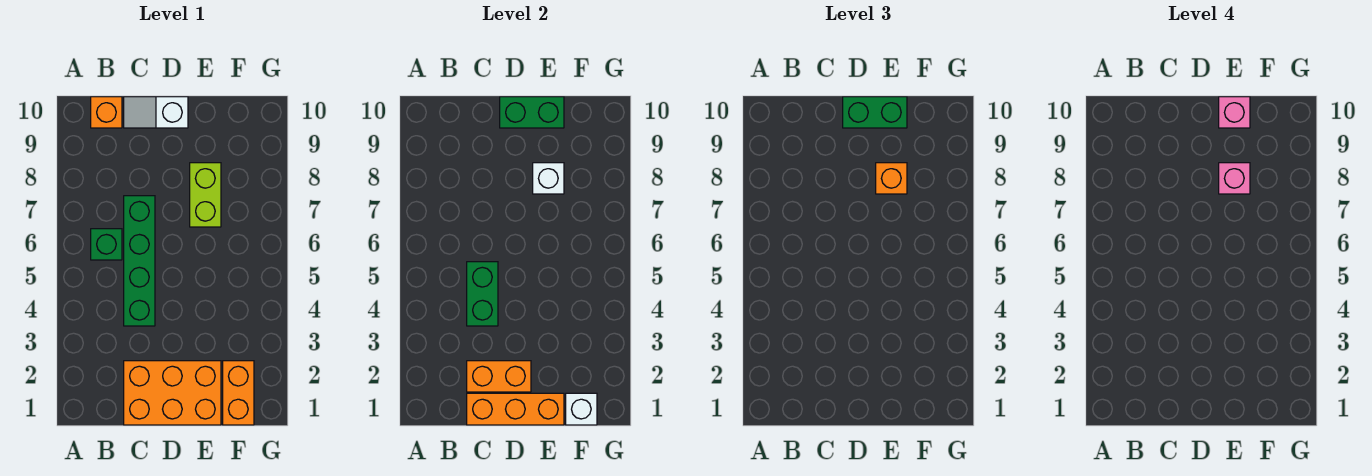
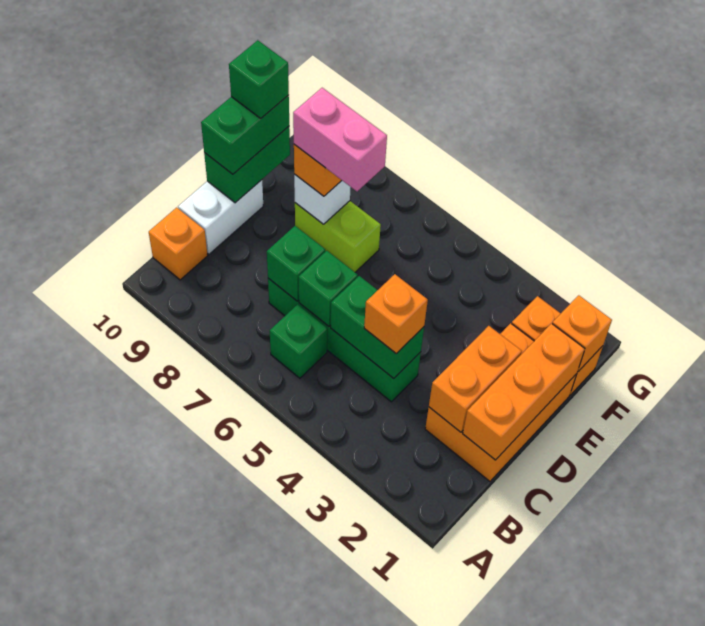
none -> orange brick C4 level 3
none -> green brick C6 level 2
none -> green brick C7 level 2
white slope C10:D10 level 1 top D -> white brick C10:D10 level 1
pink brick E8 level 4 -> pink brick E7:E8 level 4
pink brick E10 level 4 -> green brick E10 level 4
white brick F1 level 2 -> orange brick F1 level 2

